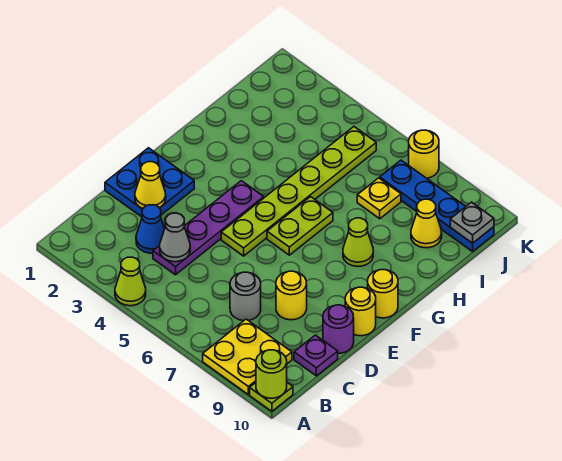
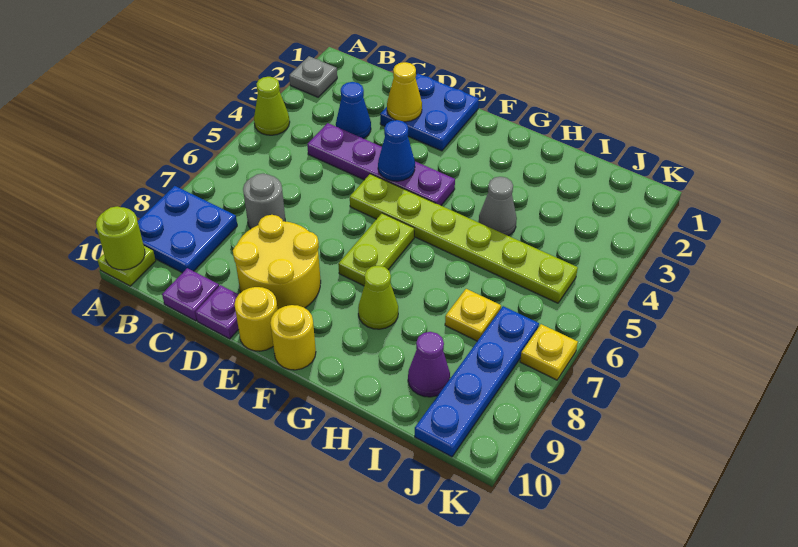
yellow plate A8:B9 level 1 -> blue plate A8:B9 level 1
grey cone C4 level 2 -> grey cone H4 level 1
yellow round brick D8 level 1 -> yellow round brick D8:E9 level 1
purple round brick D10 level 1 -> purple plate D10 level 1
none -> blue cone E4 level 2
lime plate F6:G6 level 1 -> lime plate F6:F7 level 1
yellow cone I9 level 1 -> purple cone I9 level 1
grey plate J10 level 2 -> grey plate A2 level 1
yellow round brick K7 level 1 -> yellow plate K7 level 1

